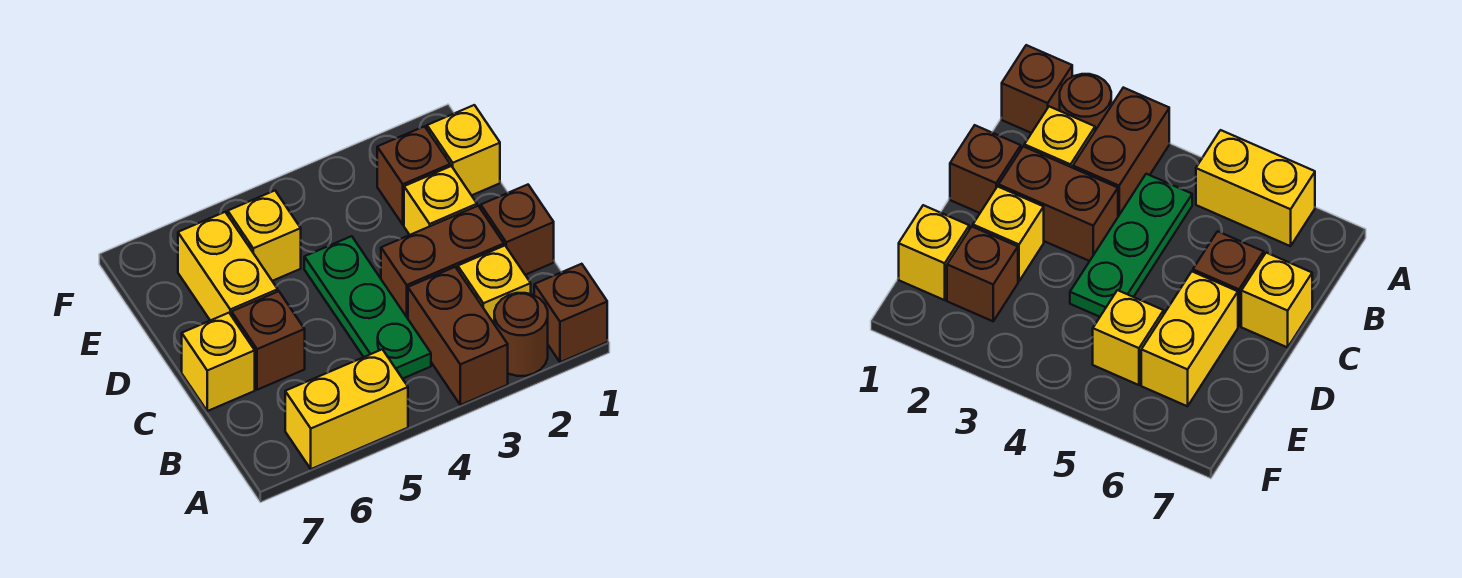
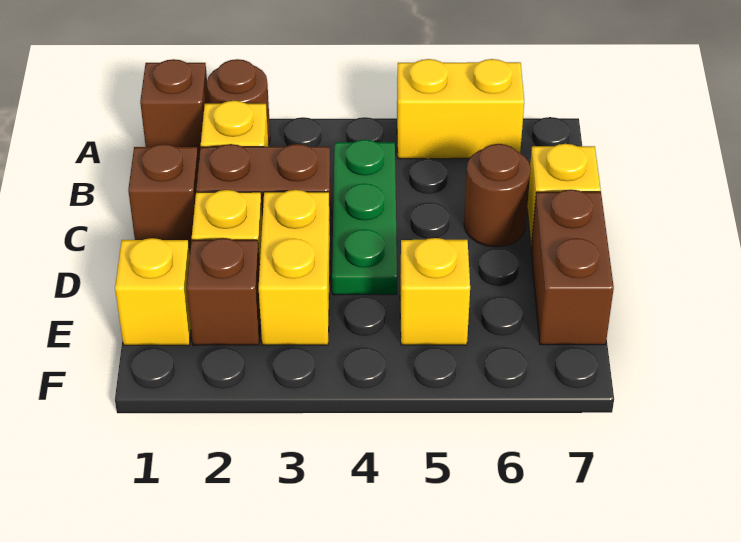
brown brick A3:B3 level 1 -> brown brick D7:E7 level 1
brown brick C6 level 1 -> brown round brick C6 level 1
yellow brick D6:E6 level 1 -> yellow brick D3:E3 level 1

